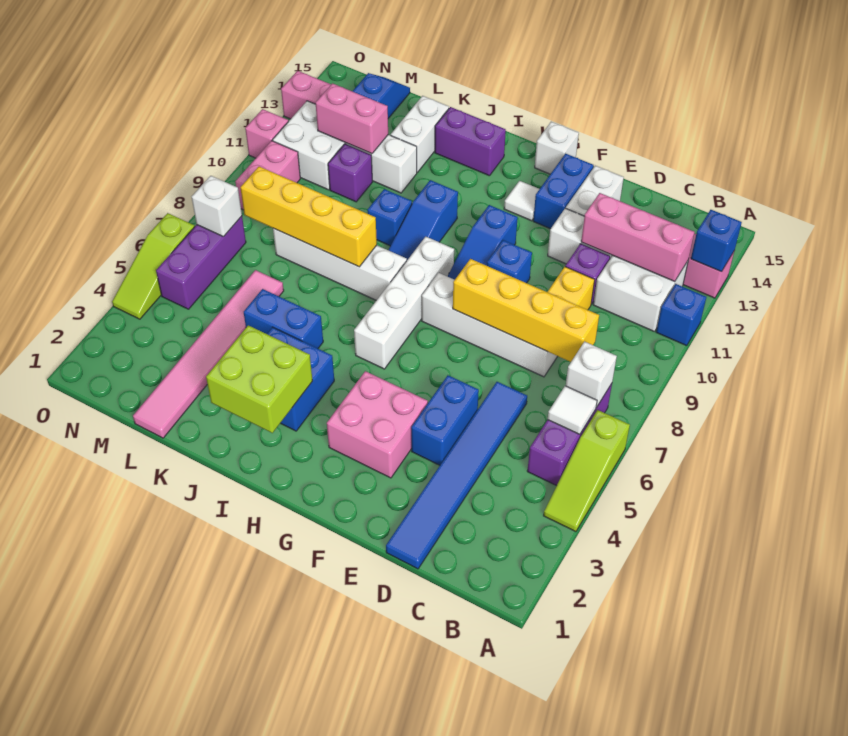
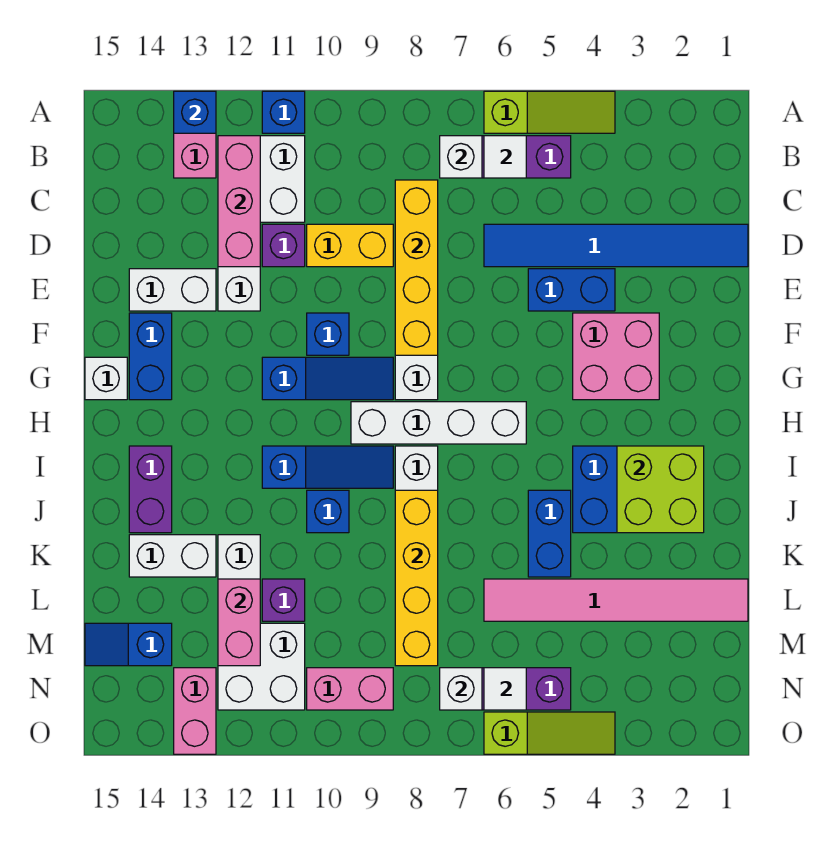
blue brick F13:F14 level 1 -> blue brick F14:G14 level 1
white tile G13 level 1 -> white tile N6 level 2
pink brick O11 level 1 -> none

